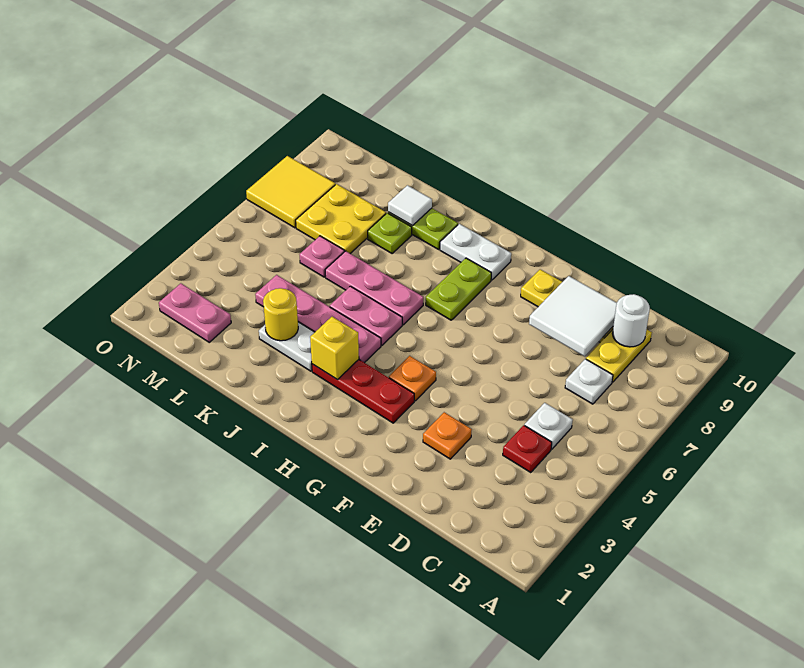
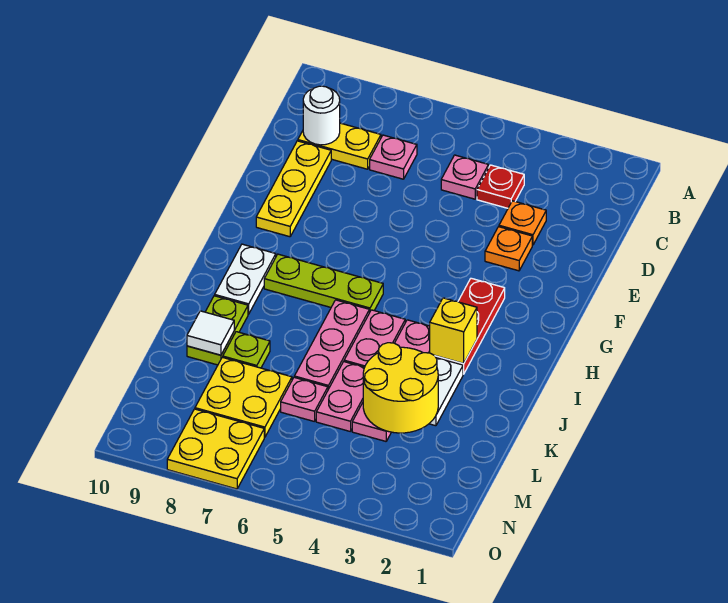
white plate C5 level 1 -> pink plate C5 level 1
white plate C7 level 1 -> pink plate C7 level 1
white tile D8:E9 level 2 -> none
orange plate G4 level 1 -> orange plate D3 level 1
lime plate H7:H8 level 1 -> lime plate H6:H8 level 1
yellow round brick K3 level 2 -> yellow round brick K3:L4 level 2
pink plate M2:N2 level 1 -> pink plate K5:L5 level 1
yellow tile N7:O8 level 1 -> yellow plate N7:O8 level 1

